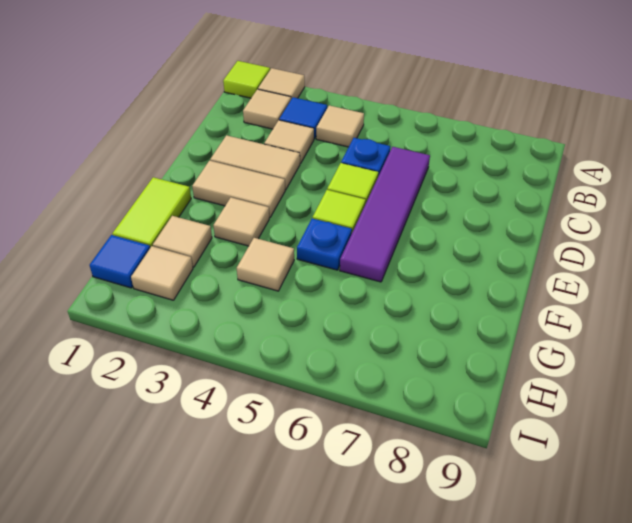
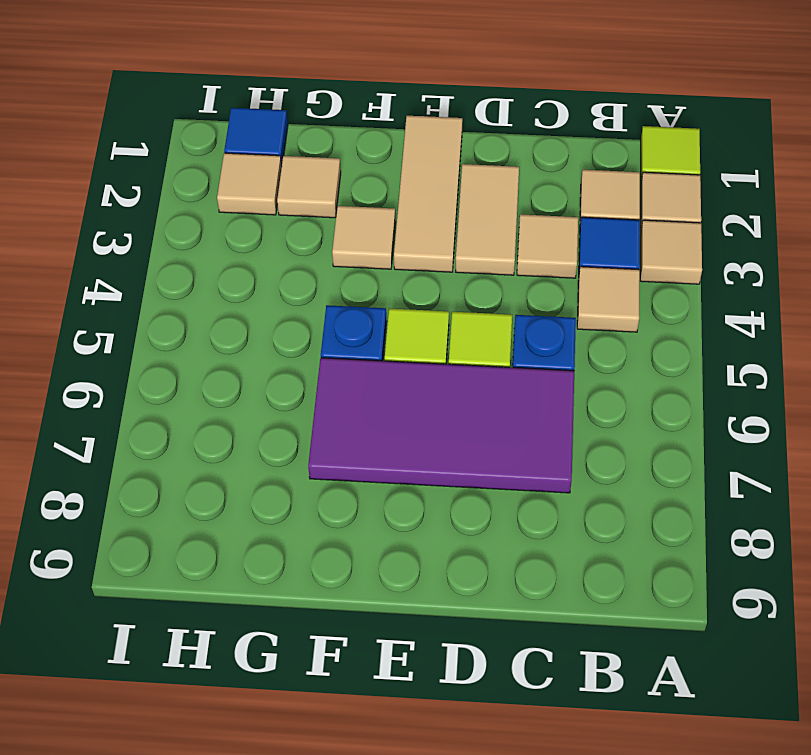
purple tile C6:F6 level 1 -> purple tile C6:F7 level 1
tan tile E2:E3 level 1 -> tan tile E1:E3 level 1
lime tile F1:G1 level 1 -> none
tan tile G4 level 1 -> tan tile A3 level 1

